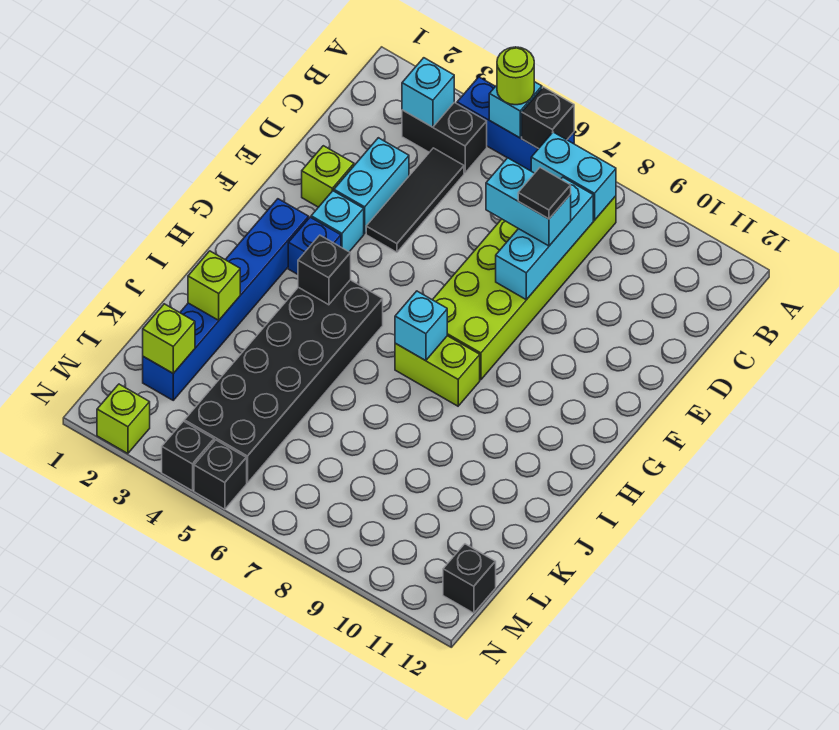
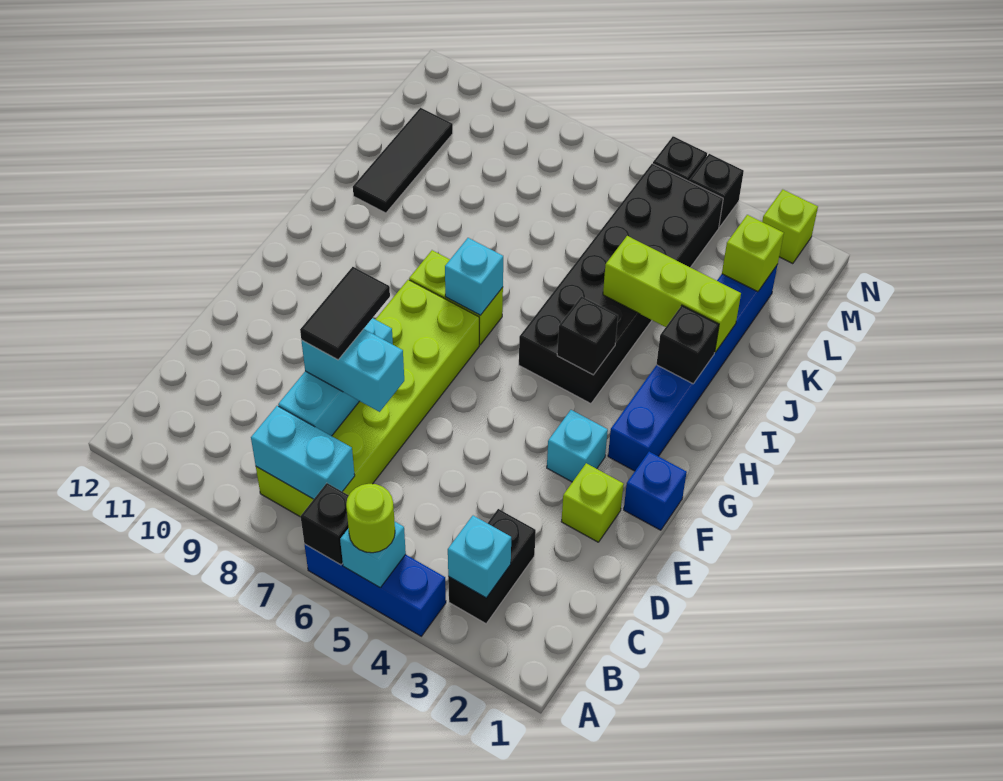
black brick B3:B4 level 1 -> black brick B3:C3 level 1
black tile C4:E4 level 1 -> black tile J11:L11 level 1
cyan brick D3:E3 level 1 -> none
black tile D8 level 4 -> black tile D8:E8 level 4
blue brick G3 level 1 -> blue brick F1 level 1
lime brick J2 level 2 -> lime brick J2:J4 level 2
black brick M12 level 1 -> black brick I2 level 2

